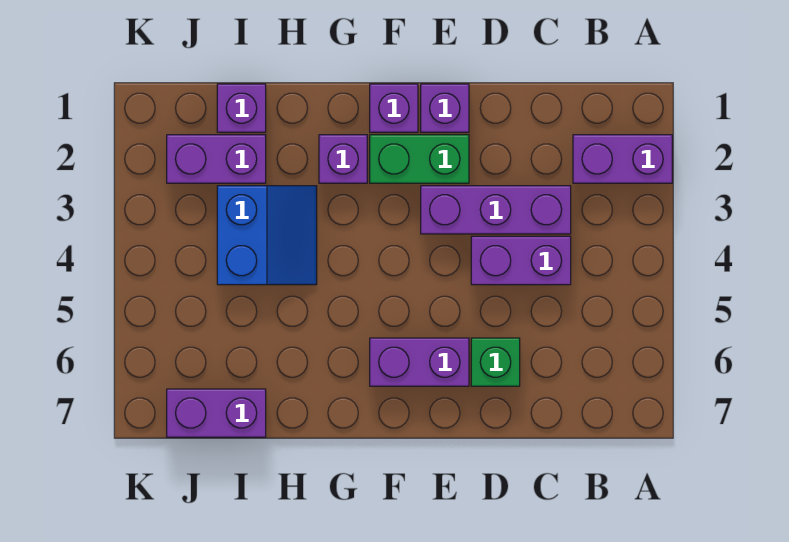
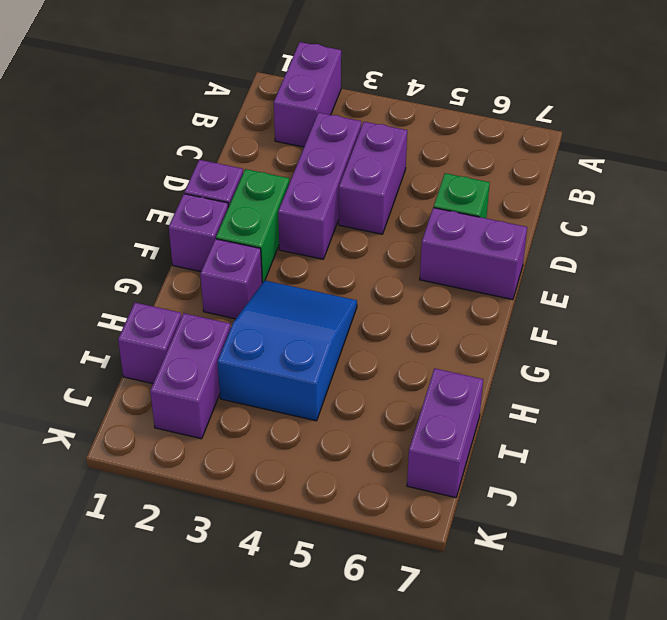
purple brick E6:F6 level 1 -> purple brick E6:E7 level 1
blue slope H3:I4 level 1 top I -> blue slope G3:I4 level 1 top I

